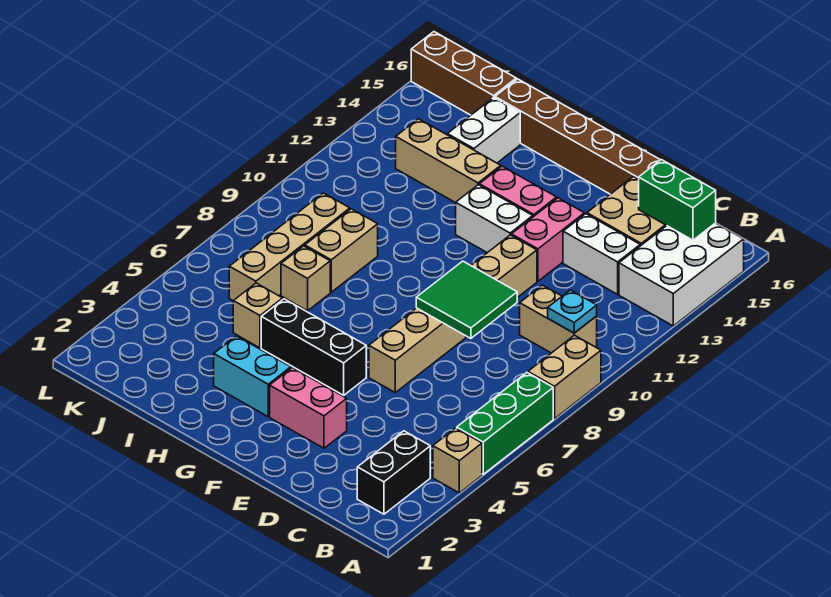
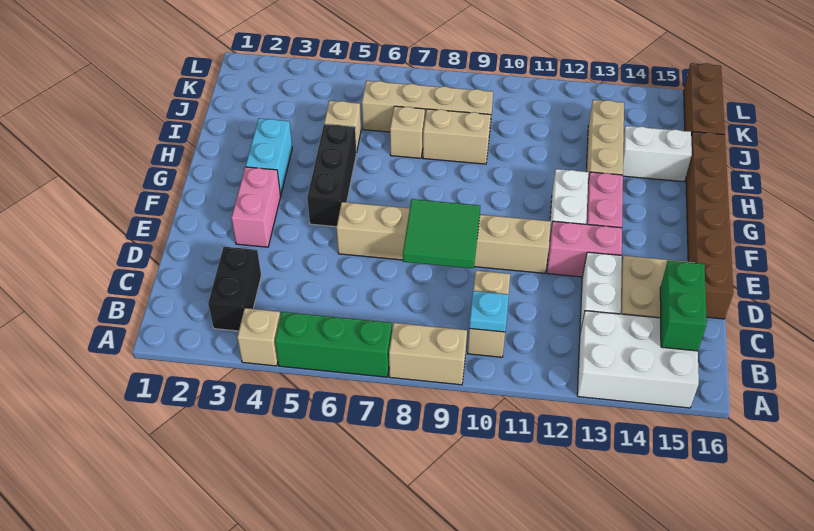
black brick B2:B3 level 1 -> black brick B3:C3 level 1

